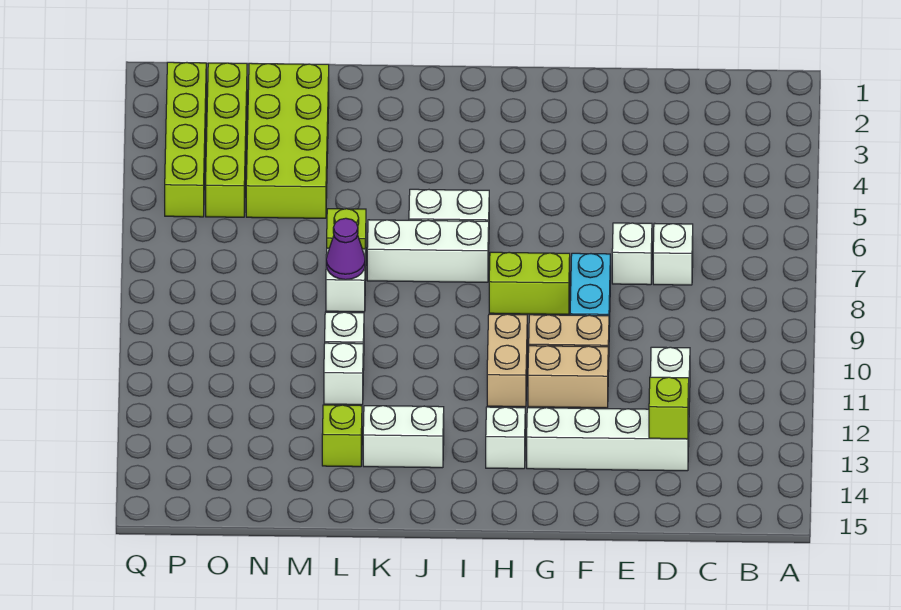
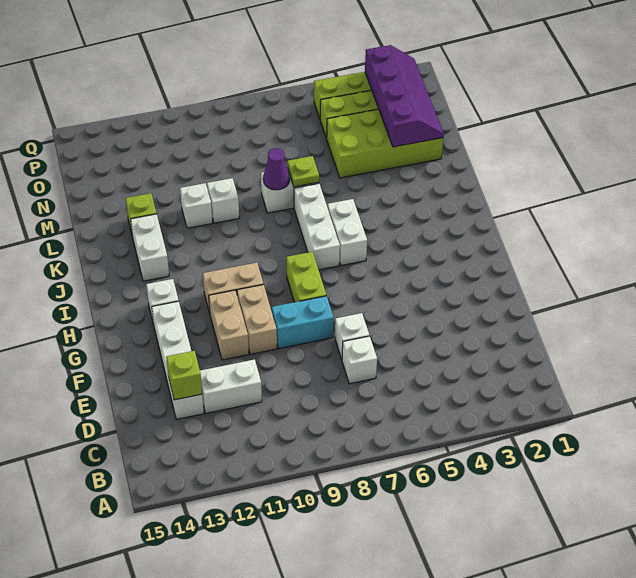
none -> purple slope M2:P3 level 2 top 3

